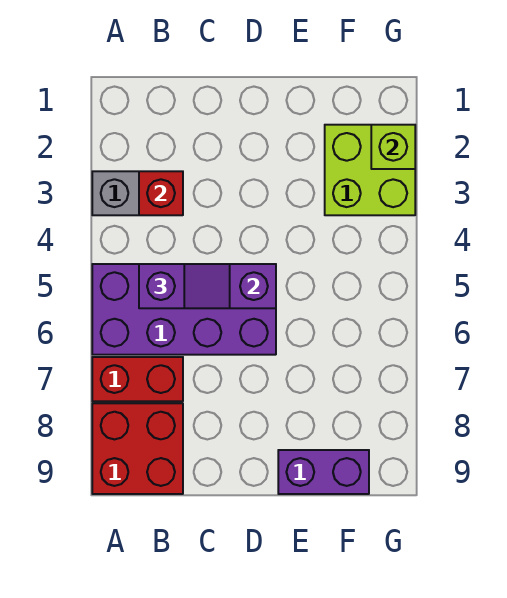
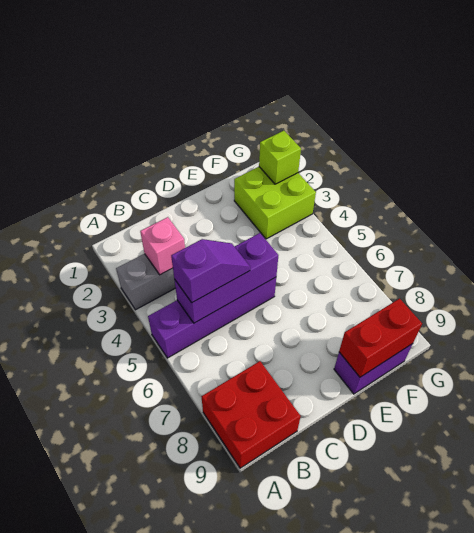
purple brick A5:D6 level 1 -> purple brick A5:D5 level 1
red brick A7:B7 level 1 -> red brick E9:F9 level 2
red brick B3 level 2 -> pink brick B3 level 2

